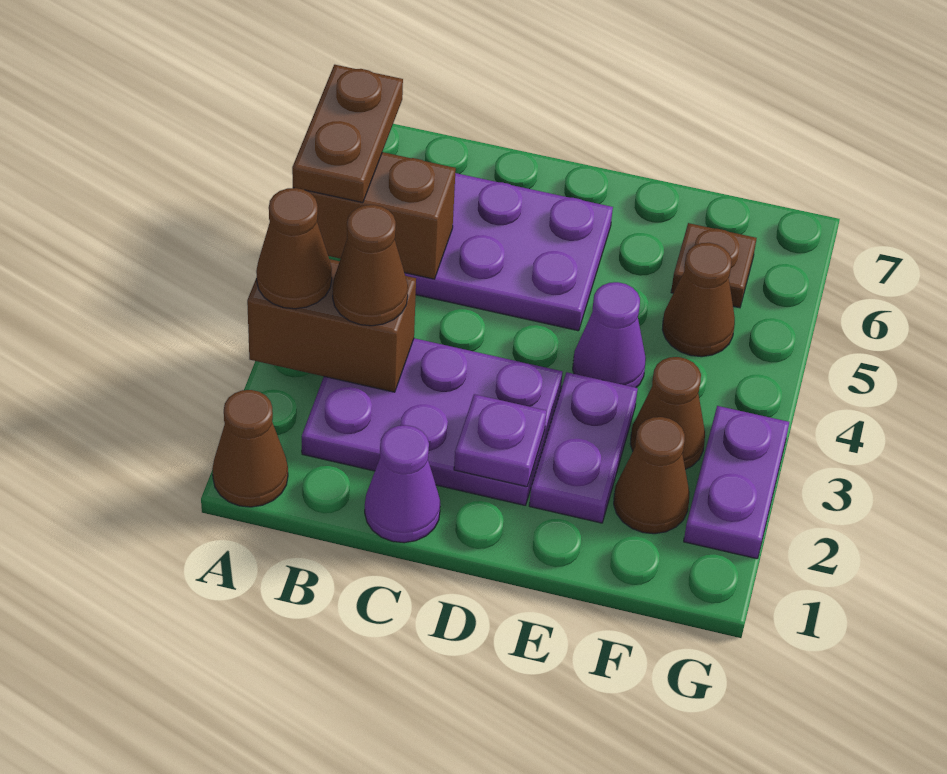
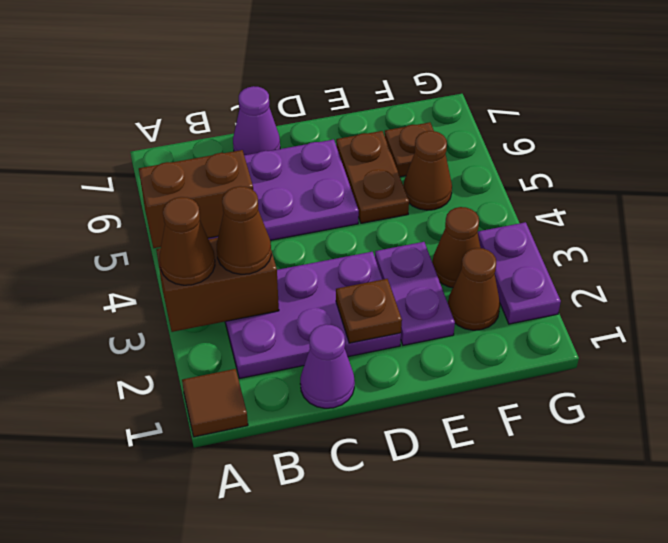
brown cone A1 level 1 -> brown tile A1 level 1
brown plate A5:A6 level 3 -> brown plate E5:E6 level 1
purple plate D2 level 2 -> brown plate D2 level 2
purple cone E4 level 1 -> purple cone C7 level 1

